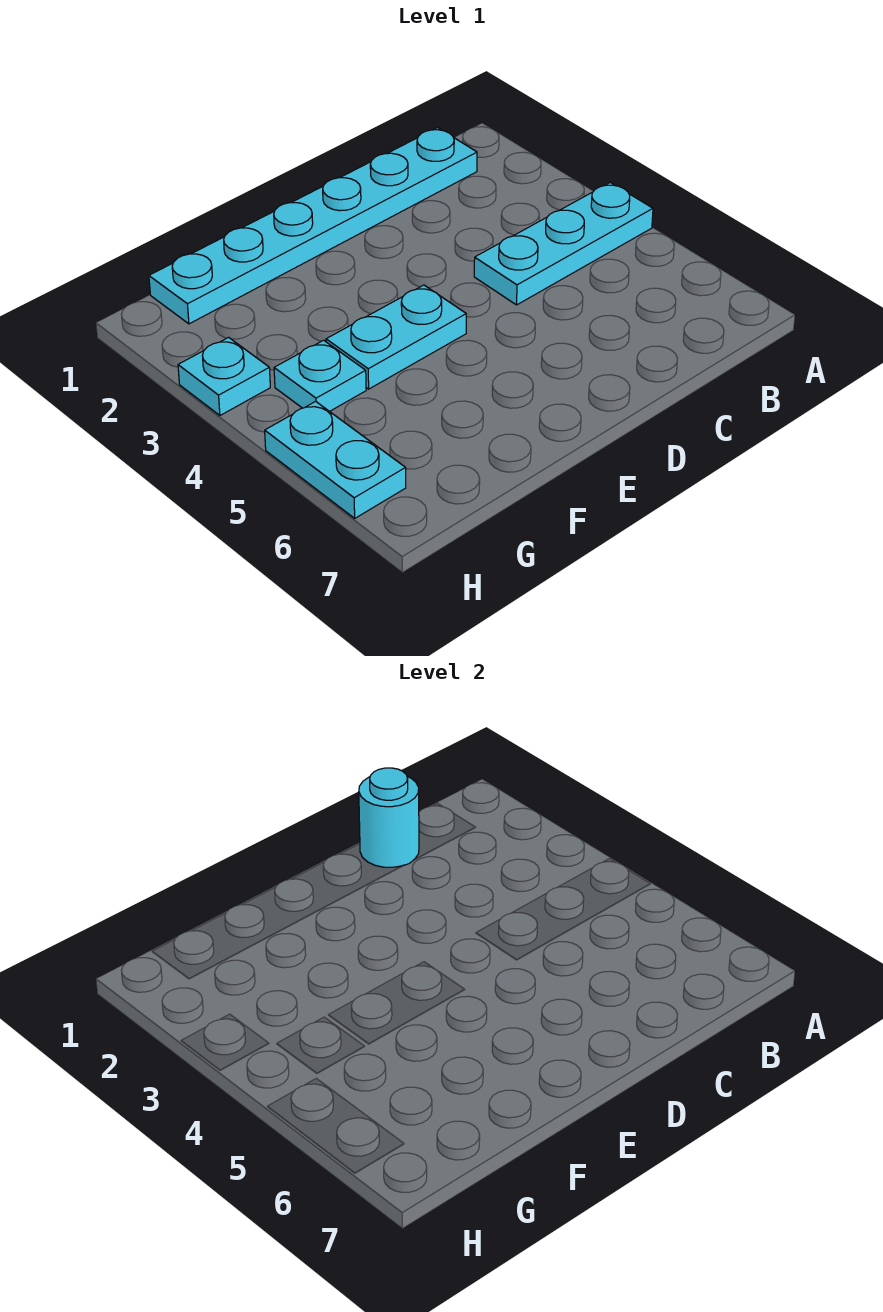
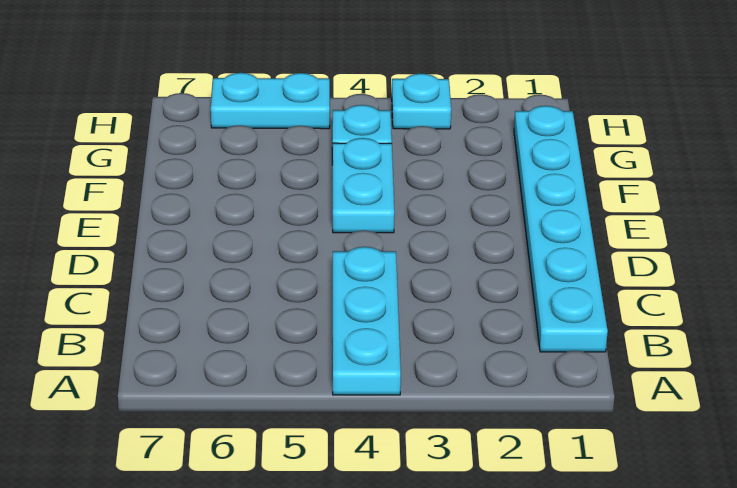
cyan round brick C1 level 2 -> none

